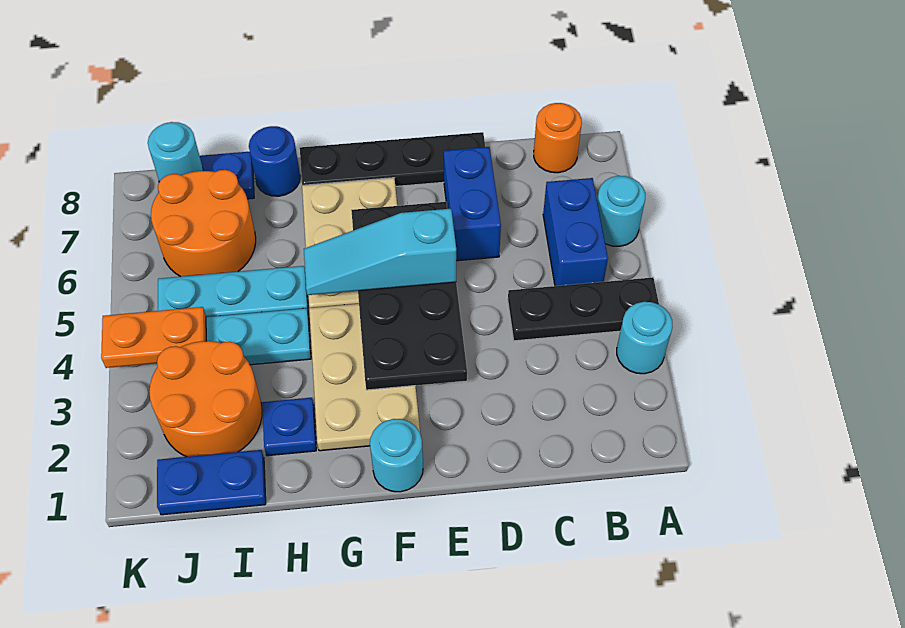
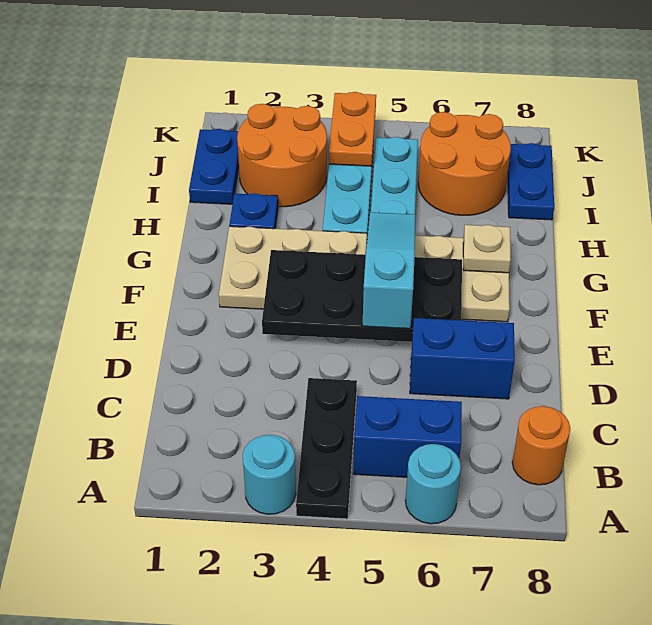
black plate D8:G8 level 1 -> none
cyan round brick F1 level 1 -> none
none -> tan plate G7 level 2
blue round brick H8 level 1 -> none
cyan round brick J8 level 2 -> none

